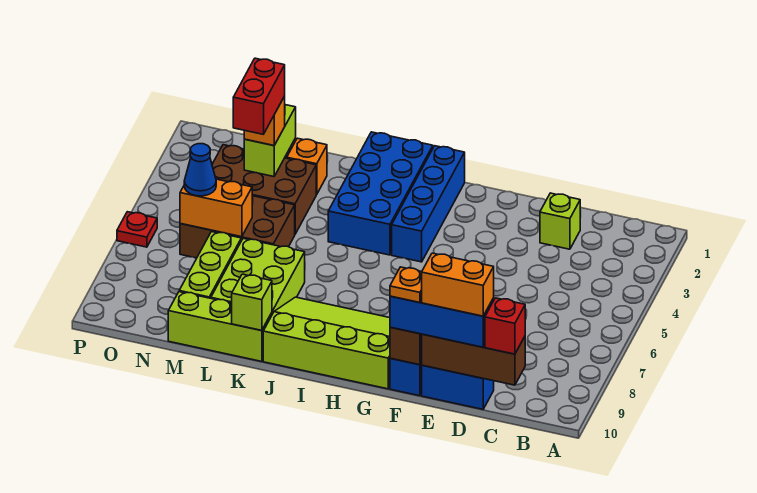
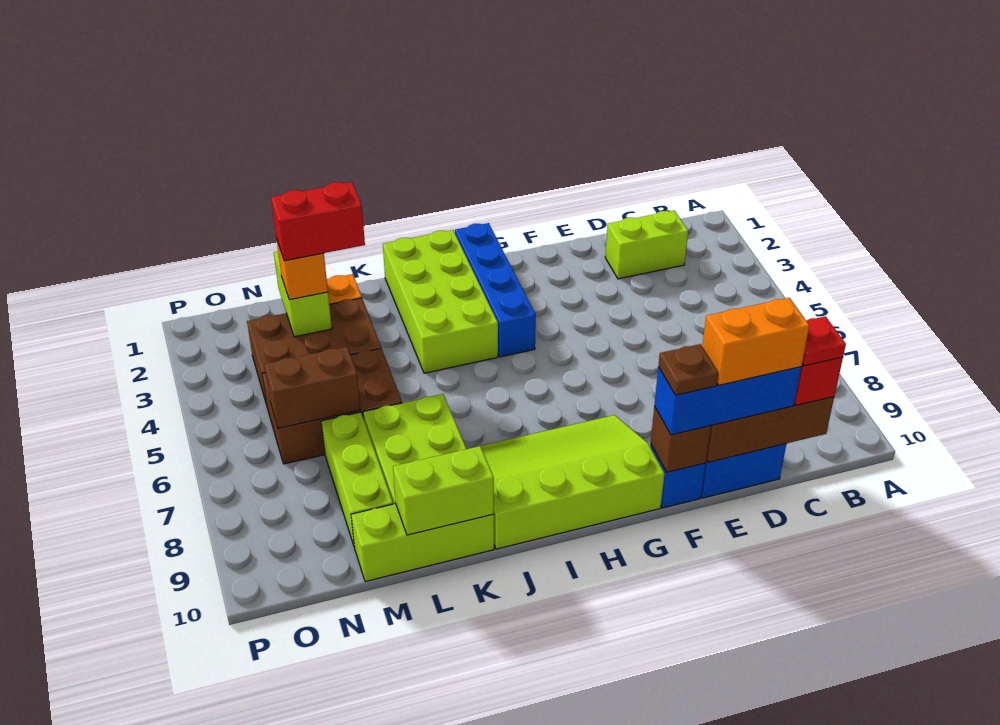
lime brick D2 level 1 -> lime brick C2:D2 level 1
orange plate F10 level 4 -> brown plate F10 level 4
blue brick I1:J4 level 1 -> lime brick I1:J4 level 1
lime brick K10 level 2 -> lime brick K10:L10 level 2
red brick M3:M4 level 4 -> red brick L3:M3 level 4
orange brick M6:N6 level 2 -> brown brick M6:N6 level 2
blue cone N6 level 3 -> none
red plate P6 level 1 -> red plate C10 level 4

